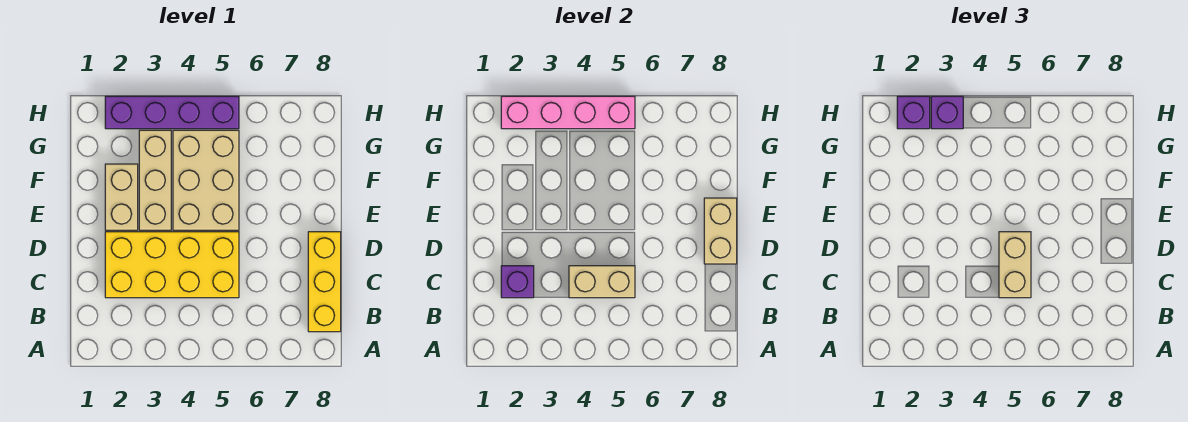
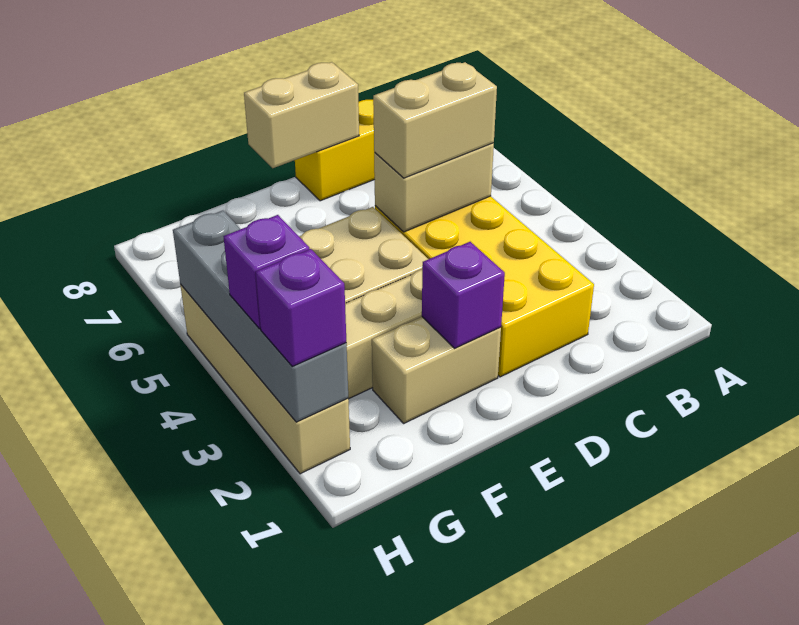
purple brick C2 level 2 -> purple brick E2 level 2
tan brick C4:C5 level 2 -> tan brick C5:D5 level 2
purple brick H2:H5 level 1 -> tan brick H2:H5 level 1
pink brick H2:H5 level 2 -> grey brick H2:H5 level 2

